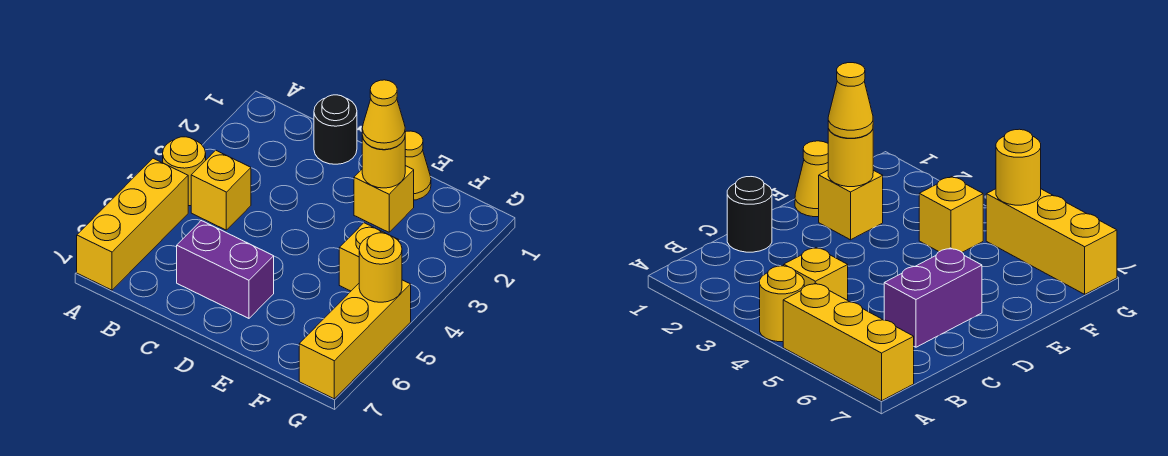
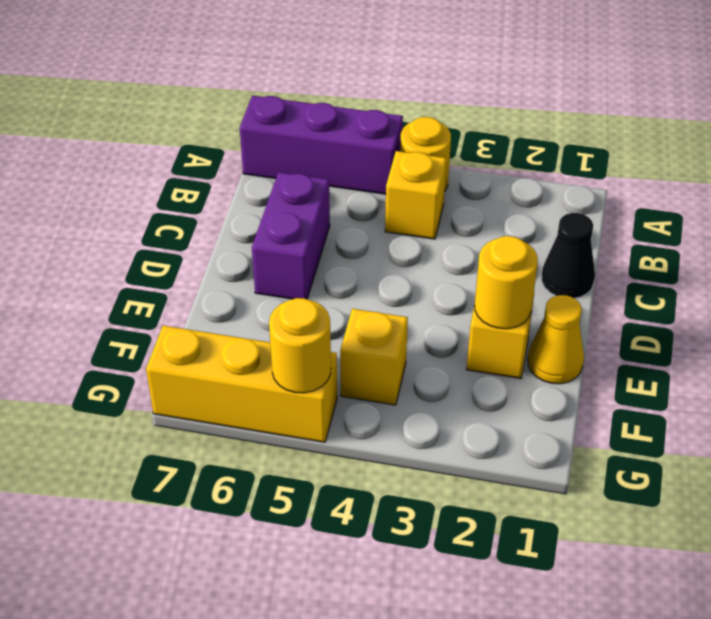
yellow brick A5:A7 level 1 -> purple brick A5:A7 level 1
black round brick C1 level 1 -> black cone C1 level 1
yellow cone E2 level 3 -> none

